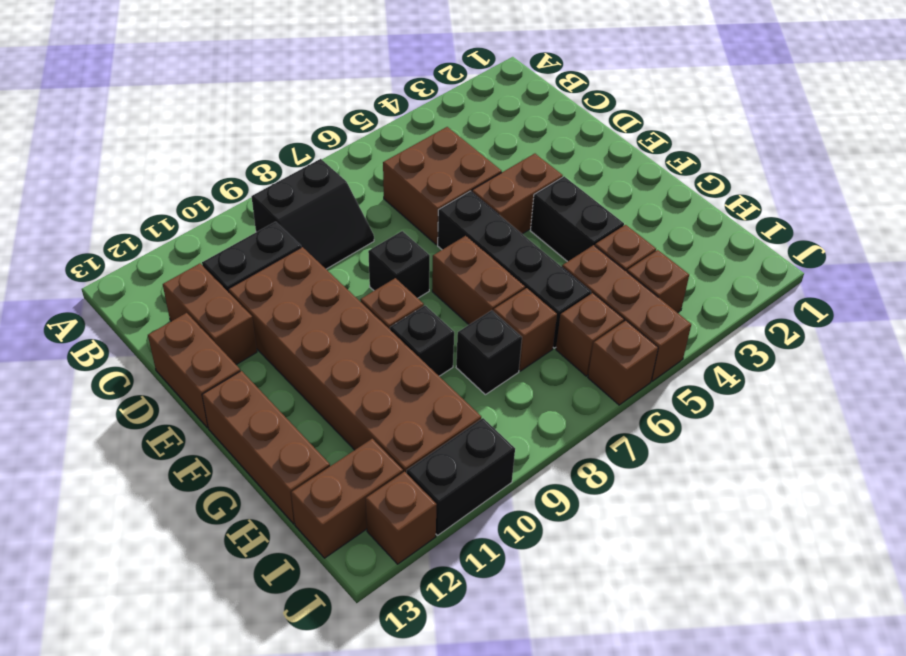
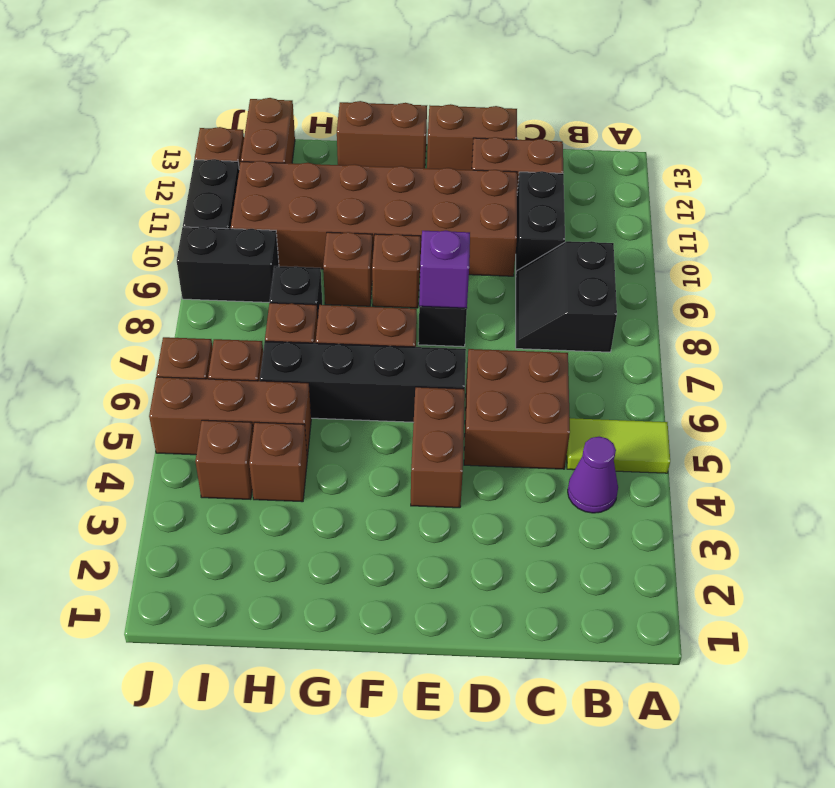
none -> lime tile A5:B5 level 1
none -> purple cone B4 level 1
none -> purple brick E8 level 2
black brick F4:G4 level 1 -> black brick I9:J9 level 1
brown brick F13:H13 level 1 -> brown brick F13:G13 level 1
black brick G9 level 1 -> brown brick G9 level 1

